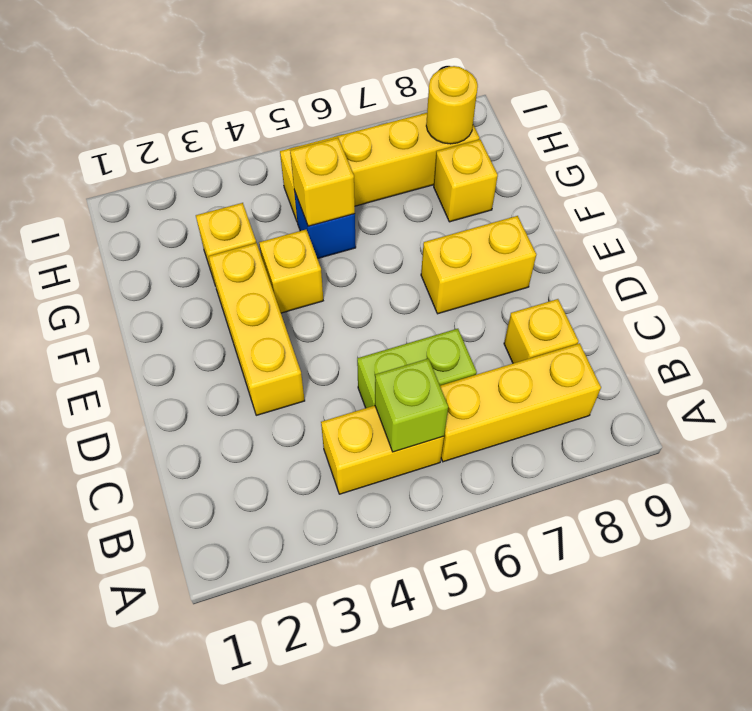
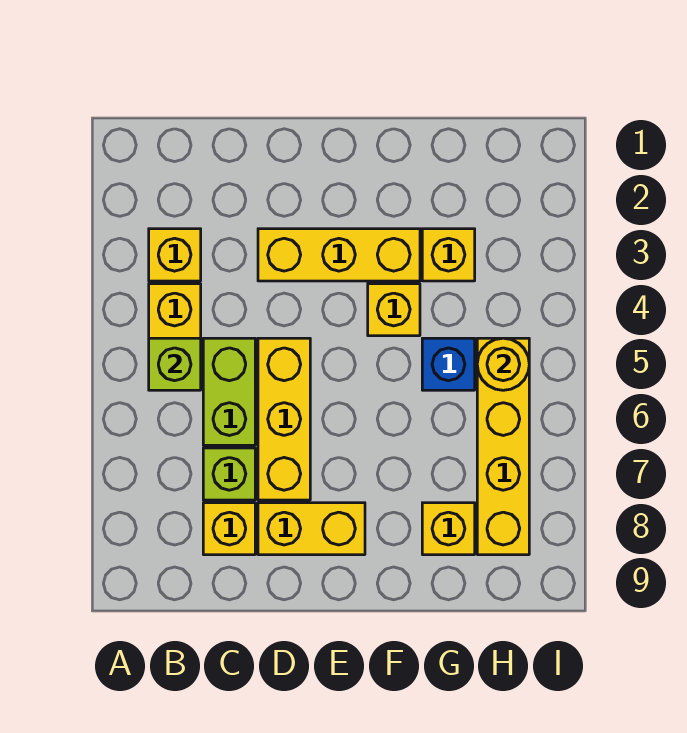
yellow brick B6:B8 level 1 -> yellow brick D5:D7 level 1
none -> lime brick C7 level 1
yellow brick E7:E8 level 1 -> yellow brick D8:E8 level 1
yellow brick G5 level 2 -> yellow brick B3 level 1
yellow round brick H8 level 2 -> yellow round brick H5 level 2

